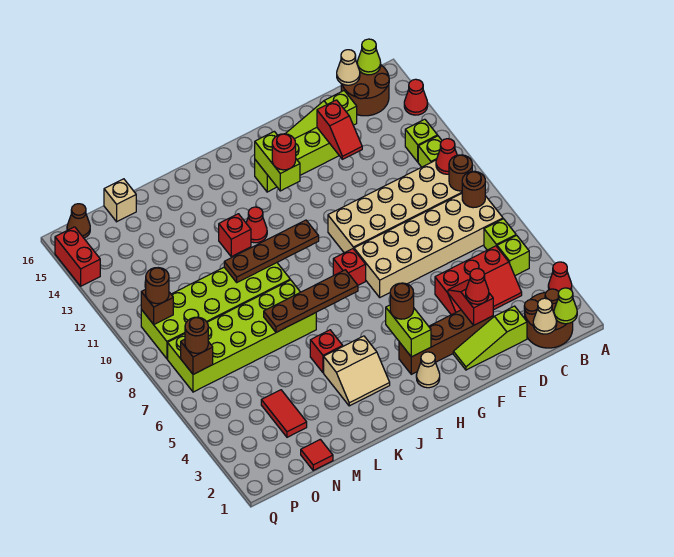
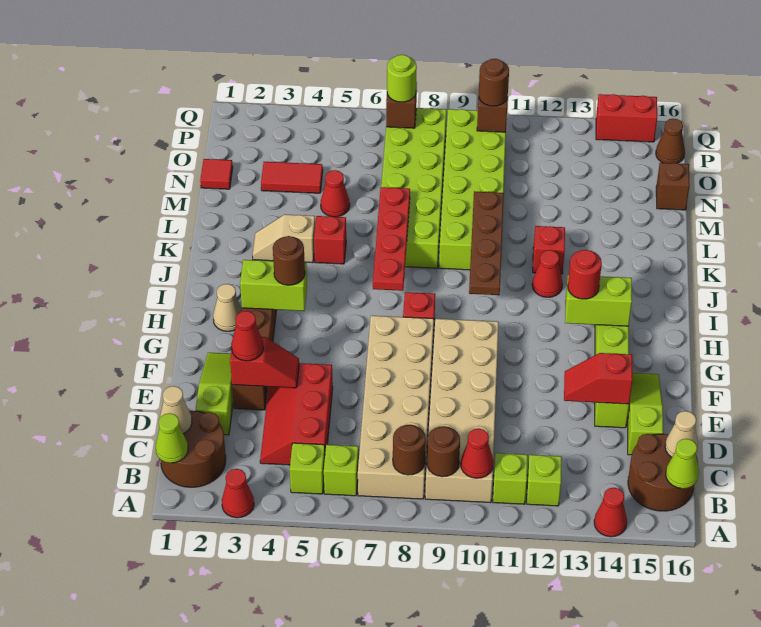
brown plate I7:L7 level 2 -> red plate I7:L7 level 2
tan slope J3:K4 level 1 top 4 -> tan slope K3:K4 level 1 top 4
none -> red cone M5 level 1
tan brick N16 level 1 -> brown brick N16 level 1
brown round brick P7 level 3 -> lime round brick P7 level 3

